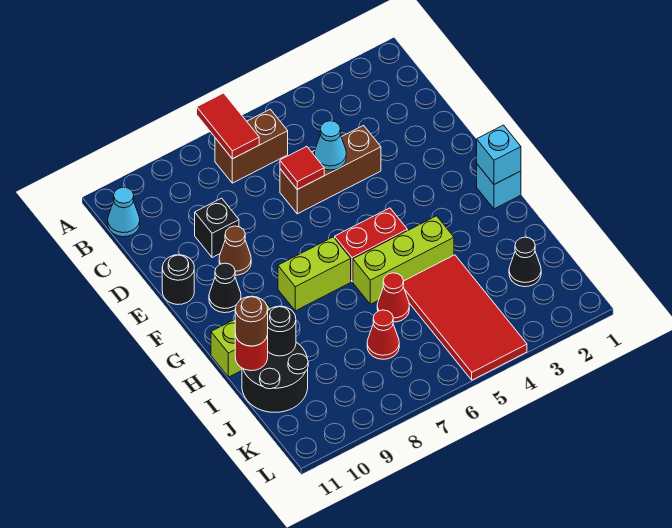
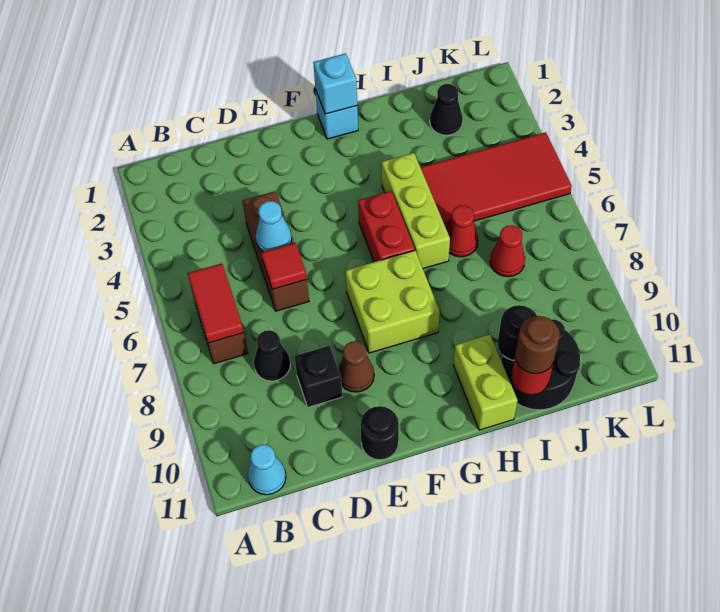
red tile A7:B7 level 2 -> red tile B6:B7 level 2
black cone F10 level 1 -> black cone C8 level 1
lime brick G7:G8 level 1 -> lime brick F7:G8 level 1

